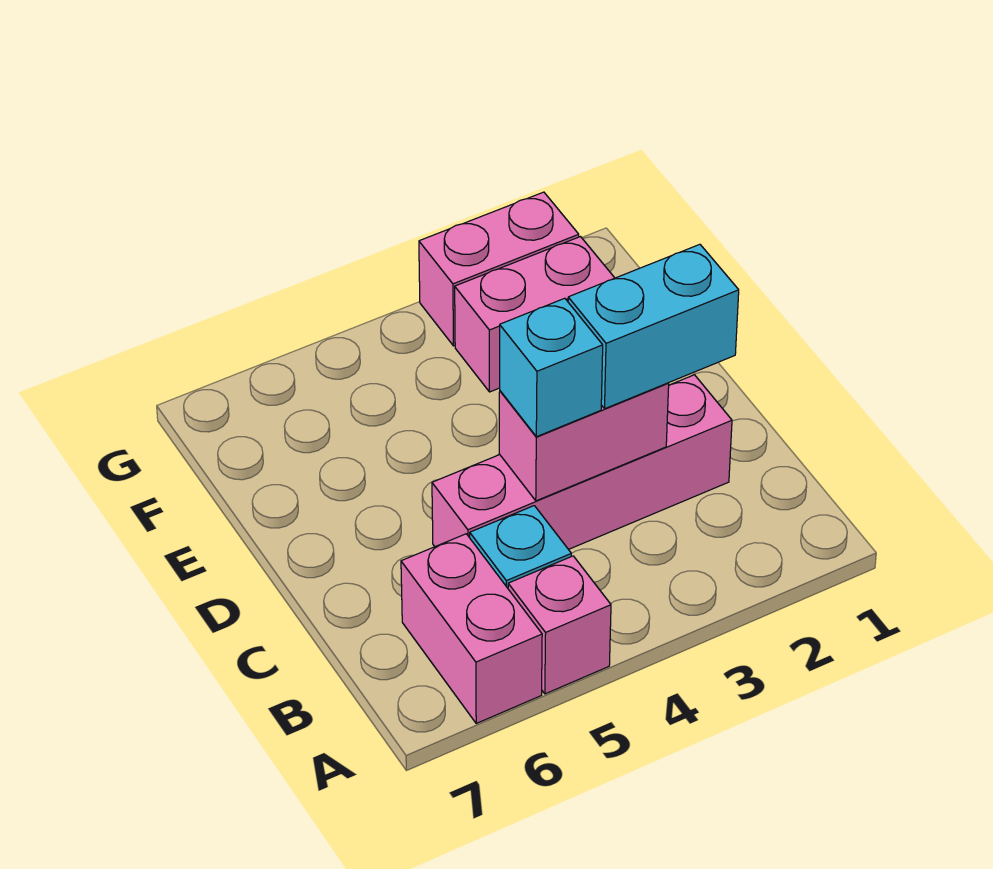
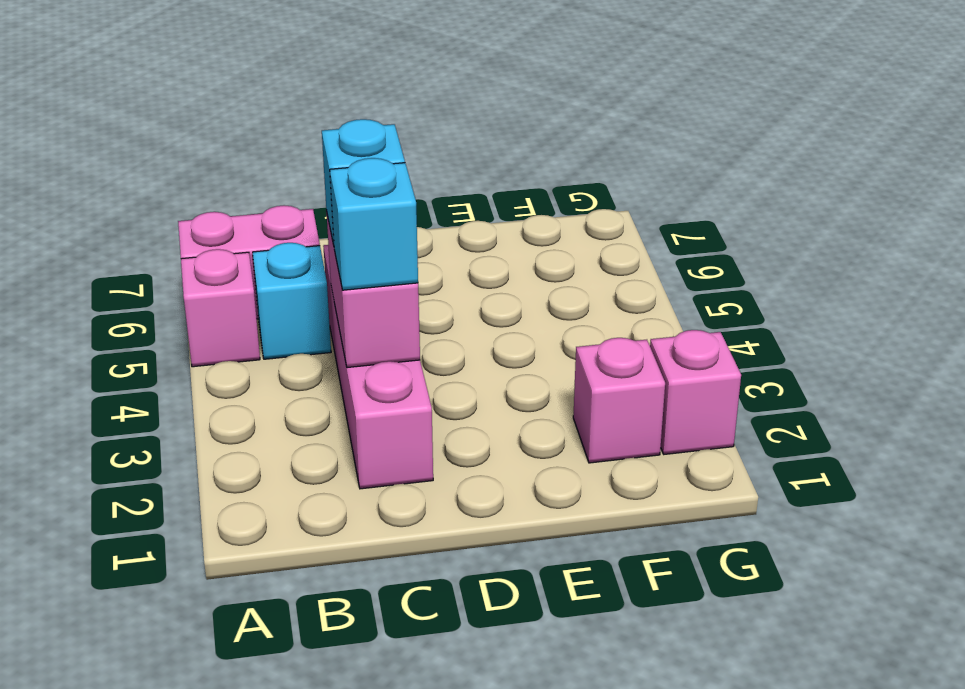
cyan brick C2:C3 level 3 -> cyan brick C3 level 3
pink brick F2:F3 level 1 -> pink brick F2 level 1
pink brick G2:G3 level 1 -> pink brick G2 level 1

